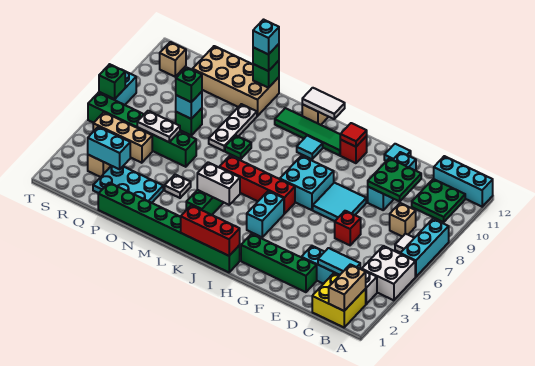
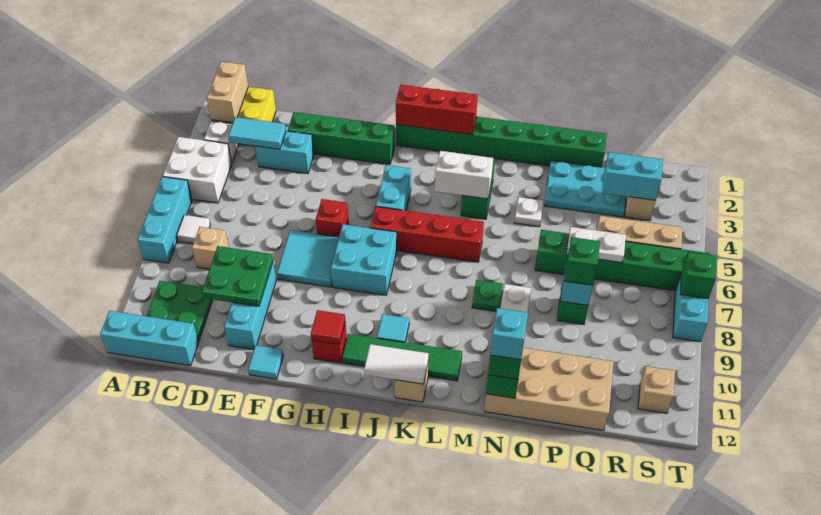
red brick E6 level 1 -> red brick G6 level 1

